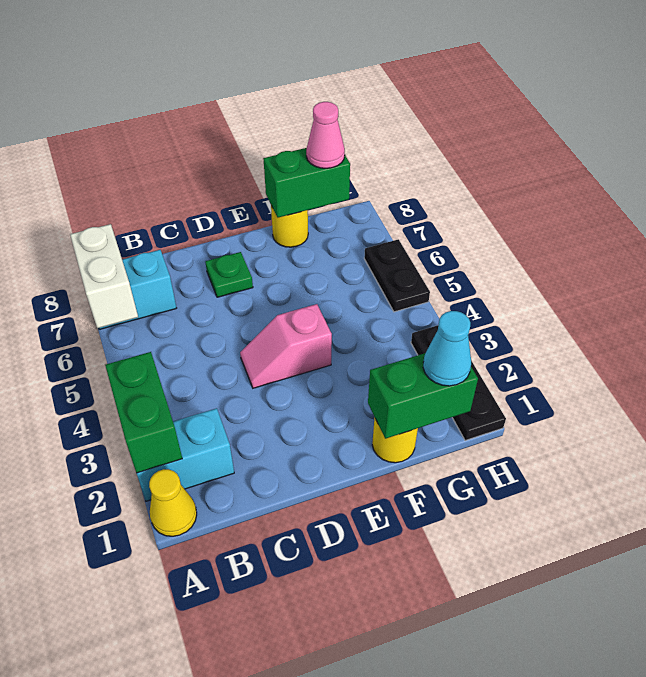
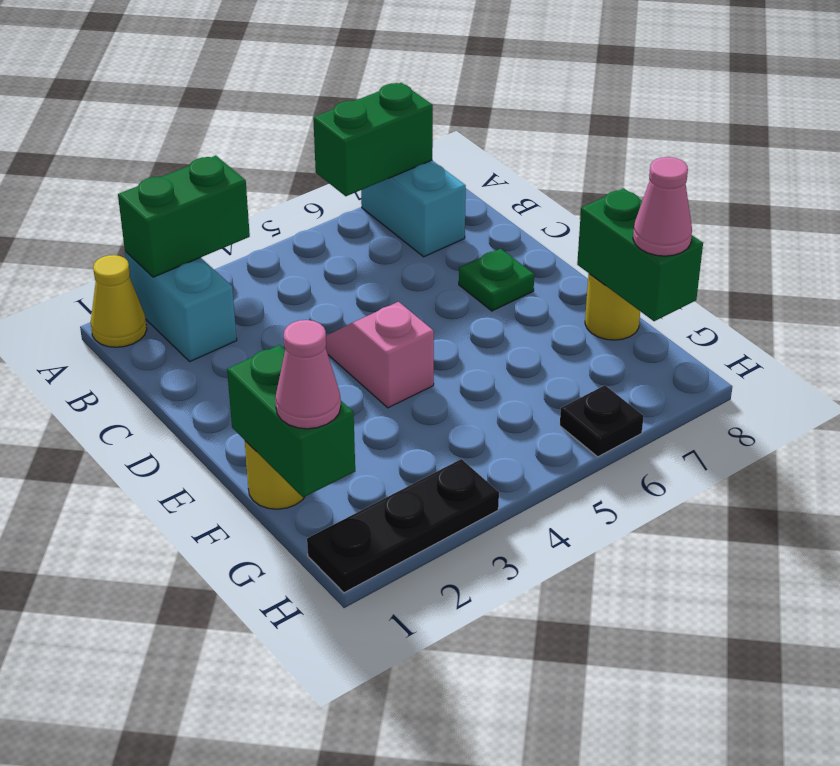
white brick A6:A7 level 2 -> green brick A6:A7 level 2
cyan cone G1 level 3 -> pink cone G1 level 3
black plate H5:H6 level 1 -> black plate H6 level 1

